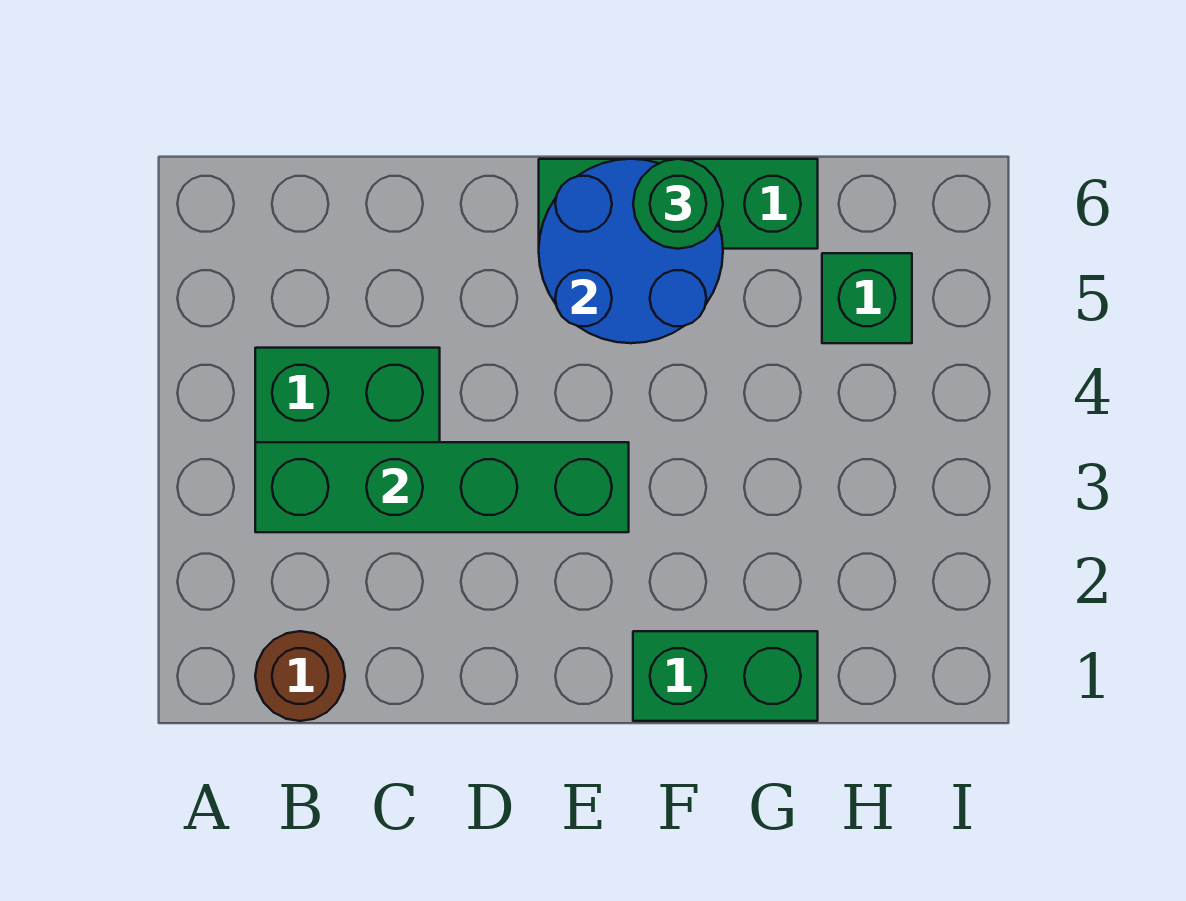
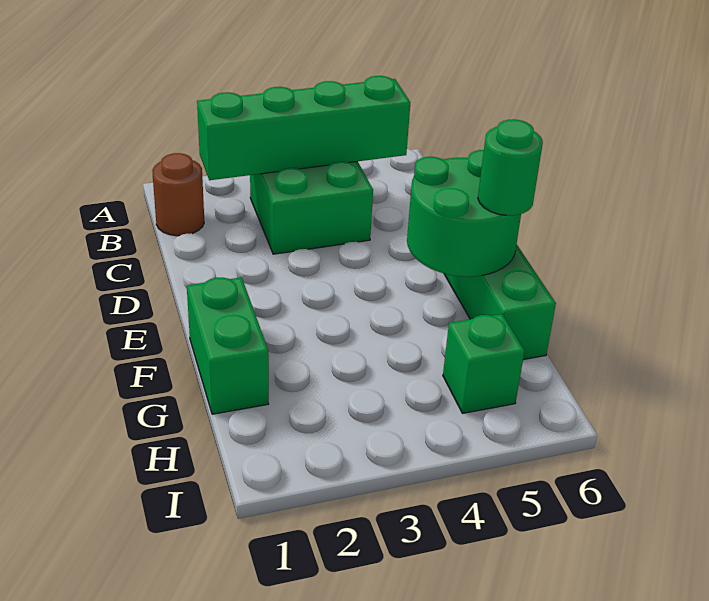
green brick B3:E3 level 2 -> green brick B2:B5 level 2
blue round brick E5:F6 level 2 -> green round brick E5:F6 level 2

